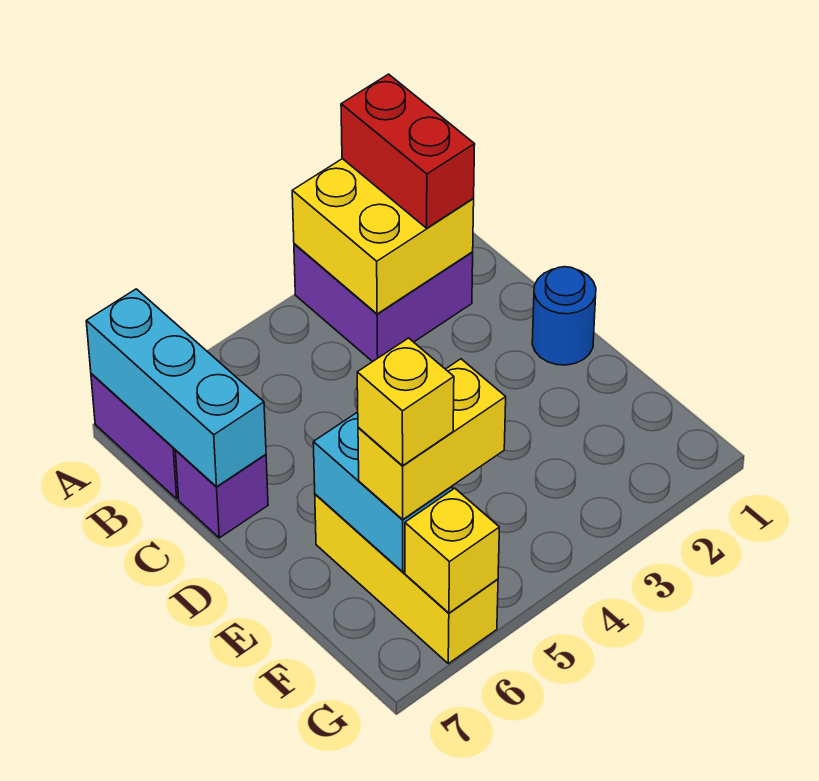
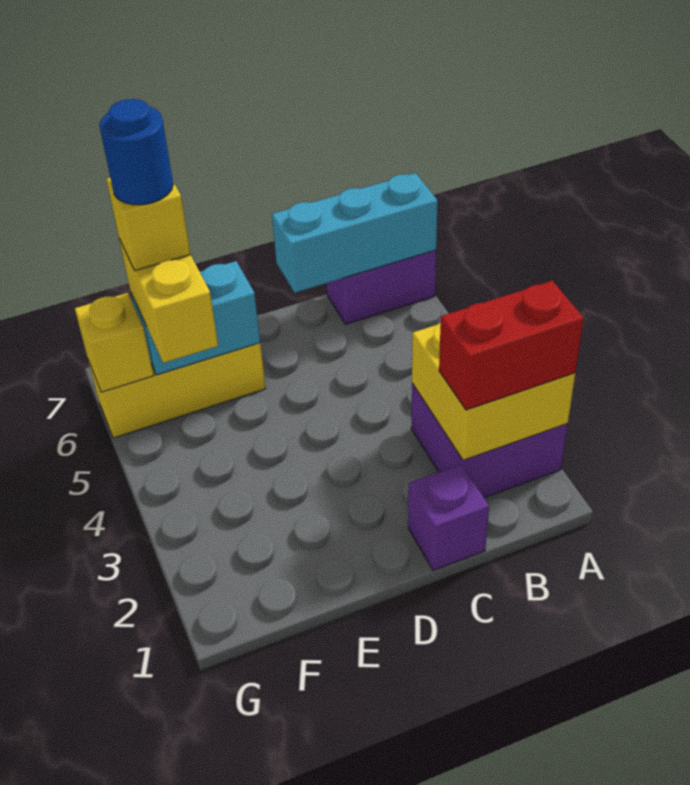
purple brick C7 level 1 -> purple brick C1 level 1
blue round brick D1 level 1 -> blue round brick F6 level 5

